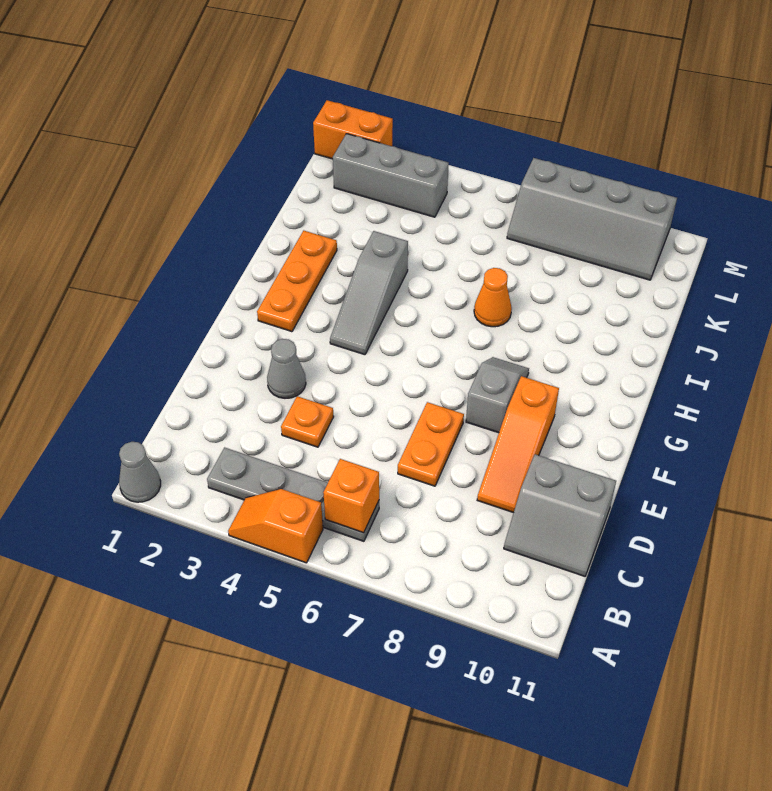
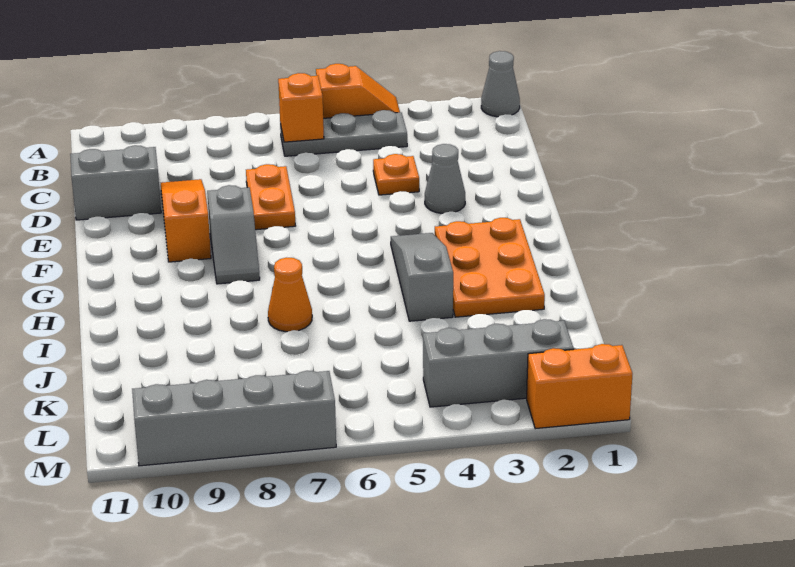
grey plate B3:B6 level 1 -> grey plate B4:B6 level 1
orange plate G2:I2 level 1 -> orange plate G2:I3 level 1

